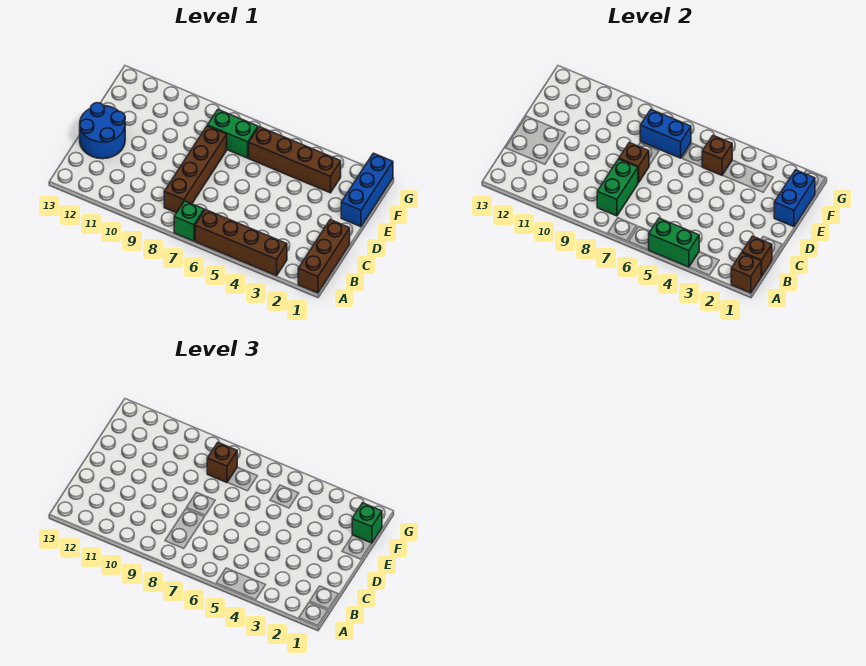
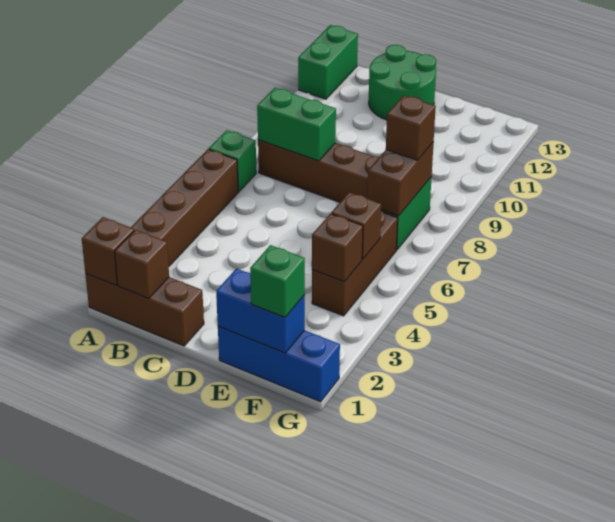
green brick A4:A5 level 2 -> green brick A12:A13 level 1
blue round brick C12:D13 level 1 -> green round brick C12:D13 level 1
brown brick D8 level 2 -> brown brick F4 level 2
brown brick F3:F6 level 1 -> brown brick F4:F6 level 1
blue brick F7:F8 level 2 -> brown brick F7:F8 level 2

